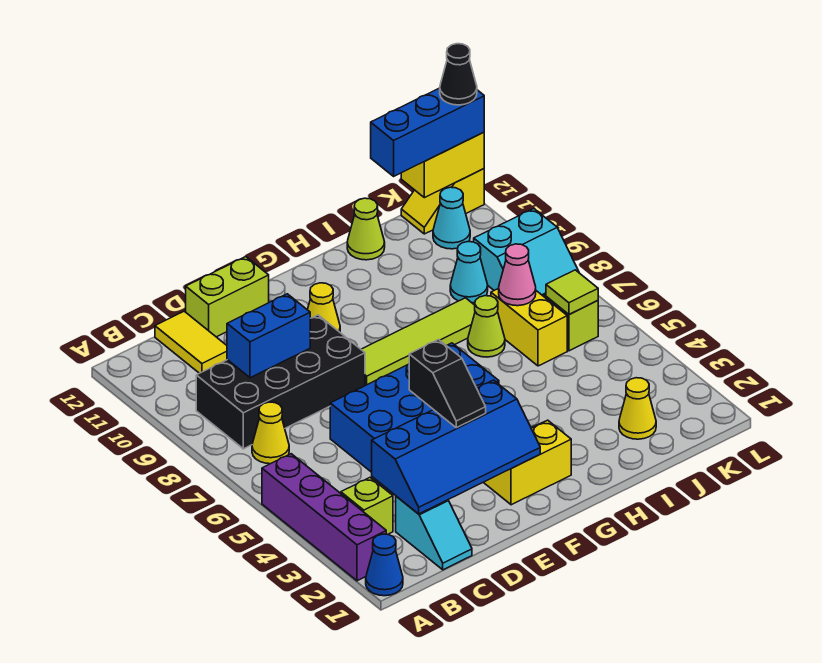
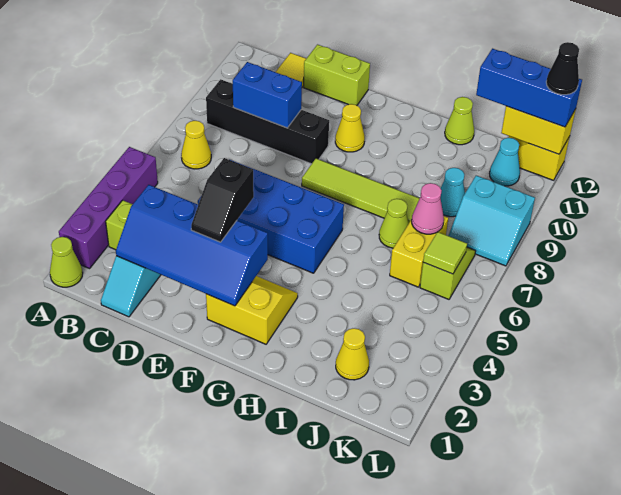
blue cone A1 level 1 -> lime cone A1 level 1
black brick B8:E9 level 1 -> black brick B9:E9 level 1

